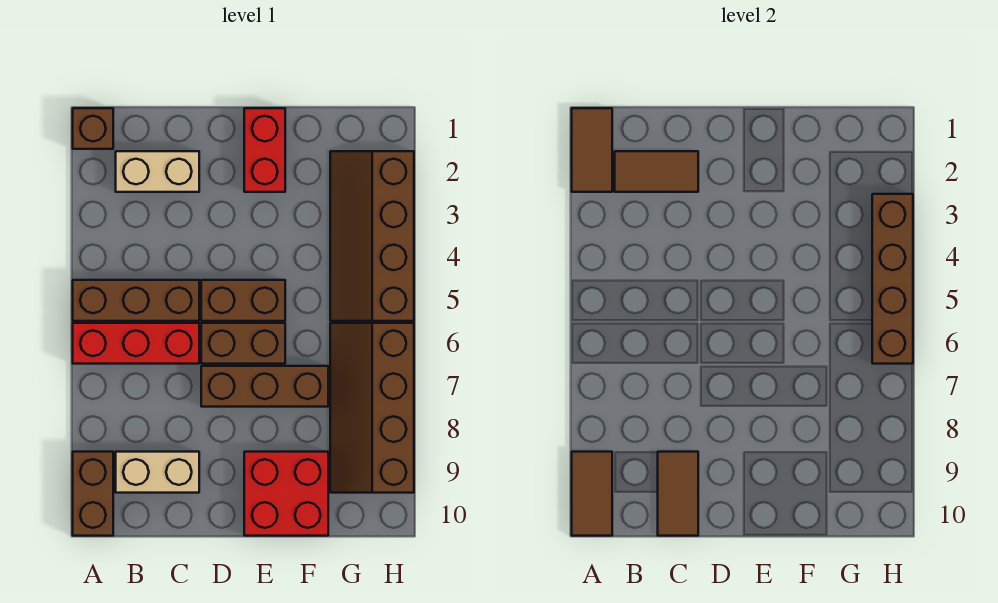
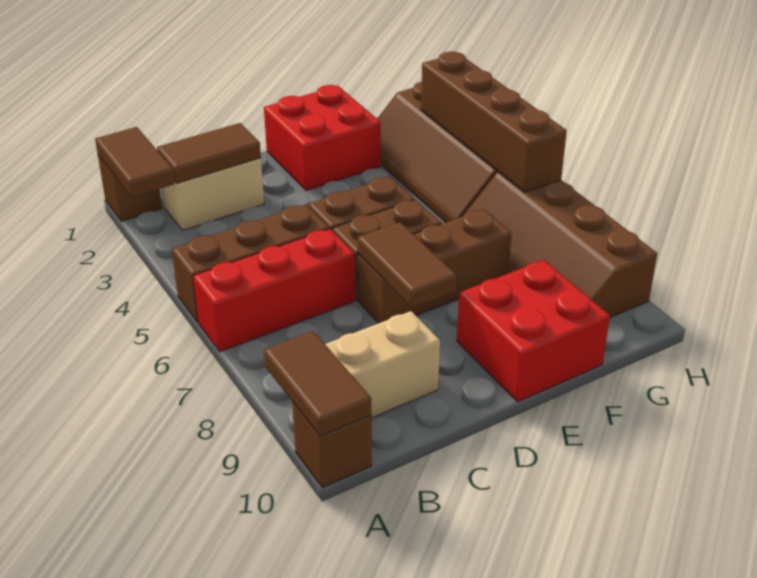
brown brick A9:A10 level 1 -> brown brick A10 level 1
brown tile C9:C10 level 2 -> brown tile D7:D8 level 2
red brick E1:E2 level 1 -> red brick E1:F2 level 1

